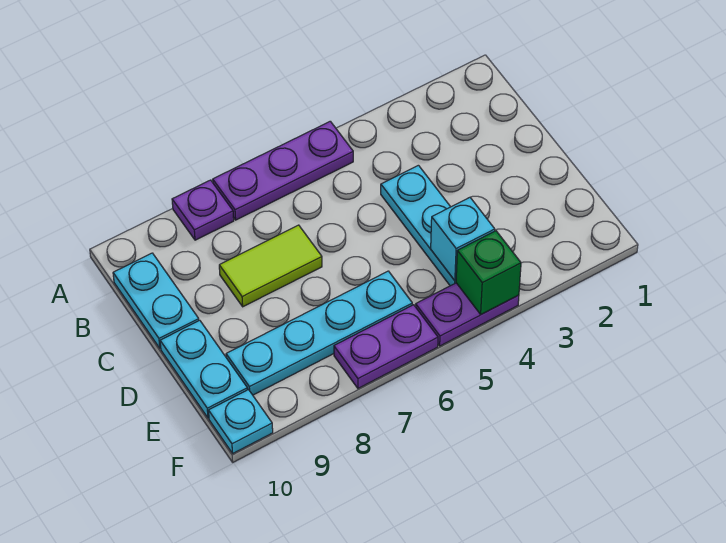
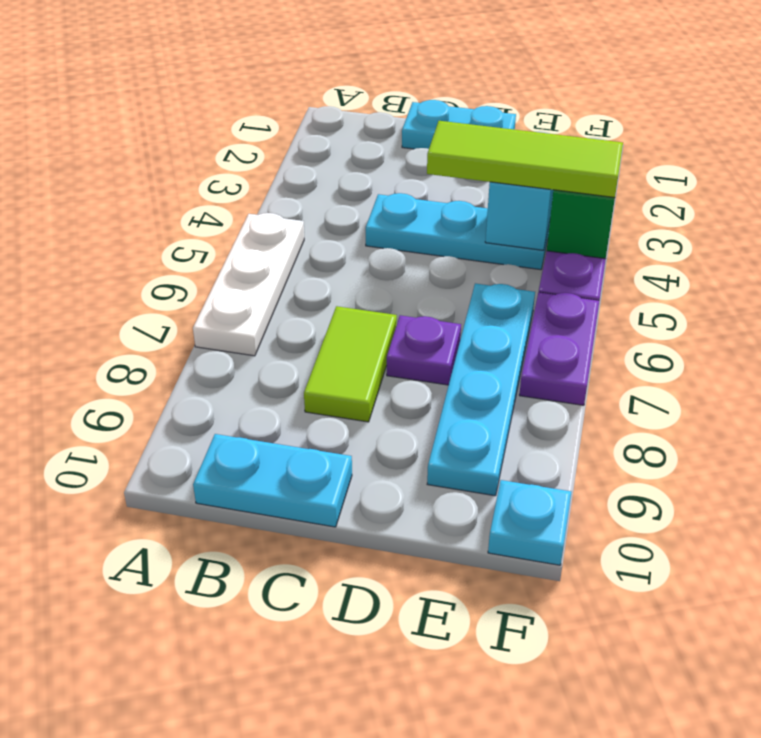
purple plate A5:A7 level 1 -> white plate A5:A7 level 1
purple plate A8 level 1 -> purple plate D7 level 1
none -> lime tile D4:F4 level 3
cyan plate D10:E10 level 1 -> cyan plate C1:D1 level 1

